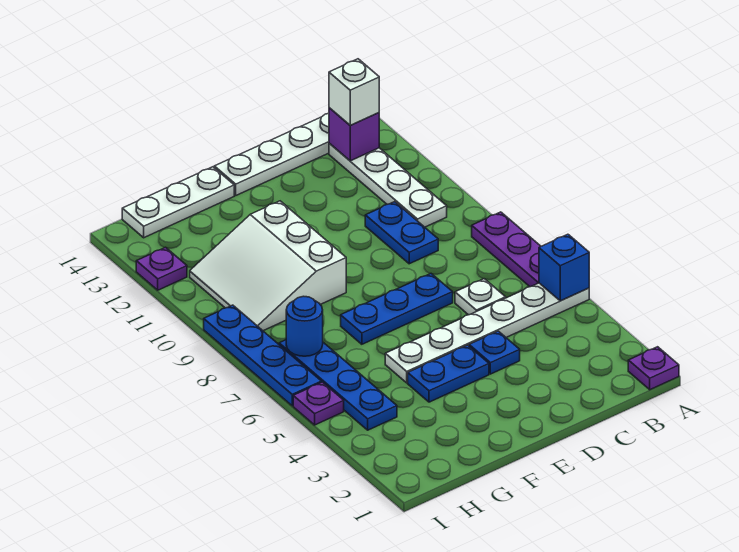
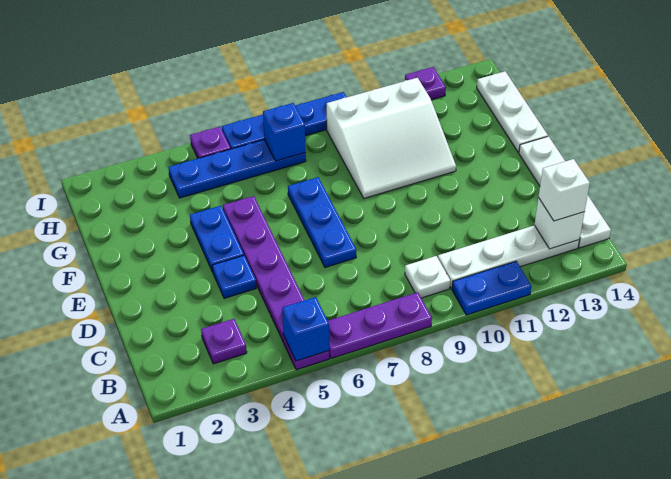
purple plate A1 level 1 -> purple plate B3 level 1
white plate A5:F5 level 1 -> purple plate A5:F5 level 1
purple brick B13 level 2 -> white brick B13 level 2
white plate C6 level 1 -> white plate B9 level 1
blue plate C9:C10 level 1 -> blue plate A10:A11 level 1
white slope F9:H11 level 1 top F -> white slope F9:H11 level 1 top H
blue round brick H7 level 2 -> blue brick H7 level 2

